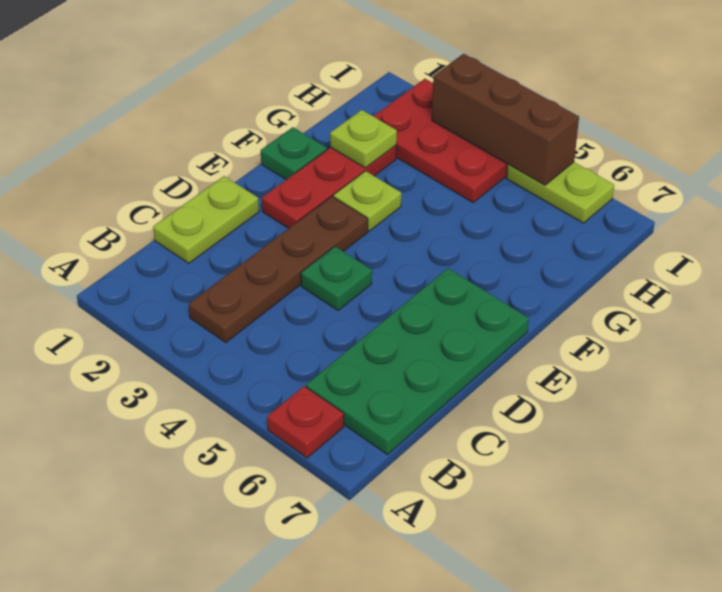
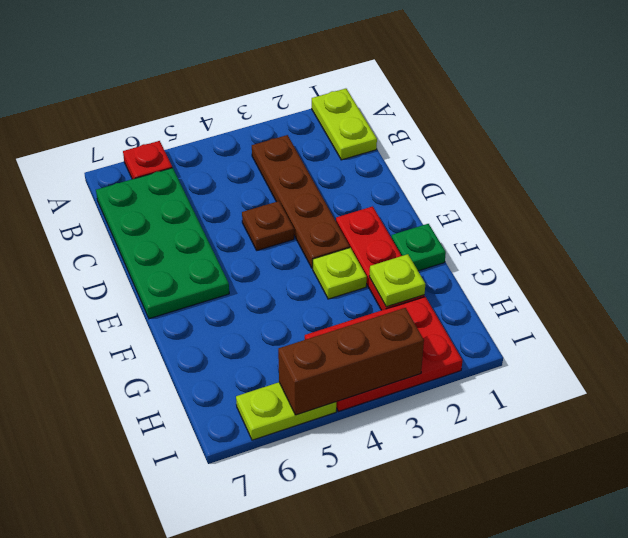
lime plate C1:D1 level 1 -> lime plate A1:B1 level 1
green plate D4 level 1 -> brown plate D4 level 1

